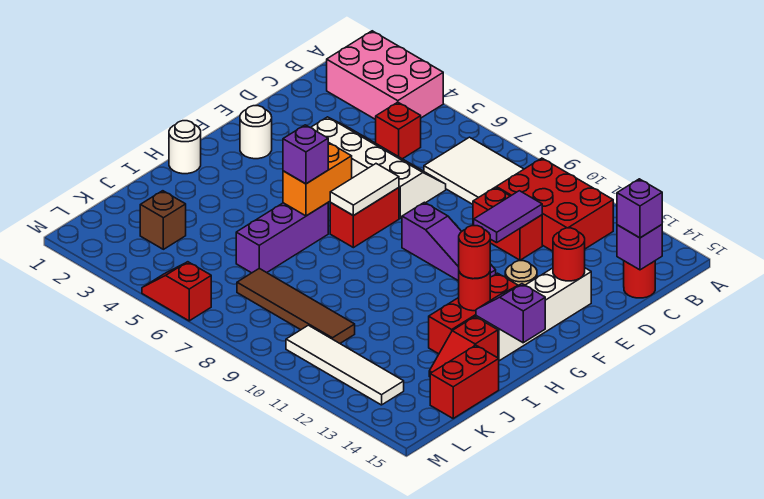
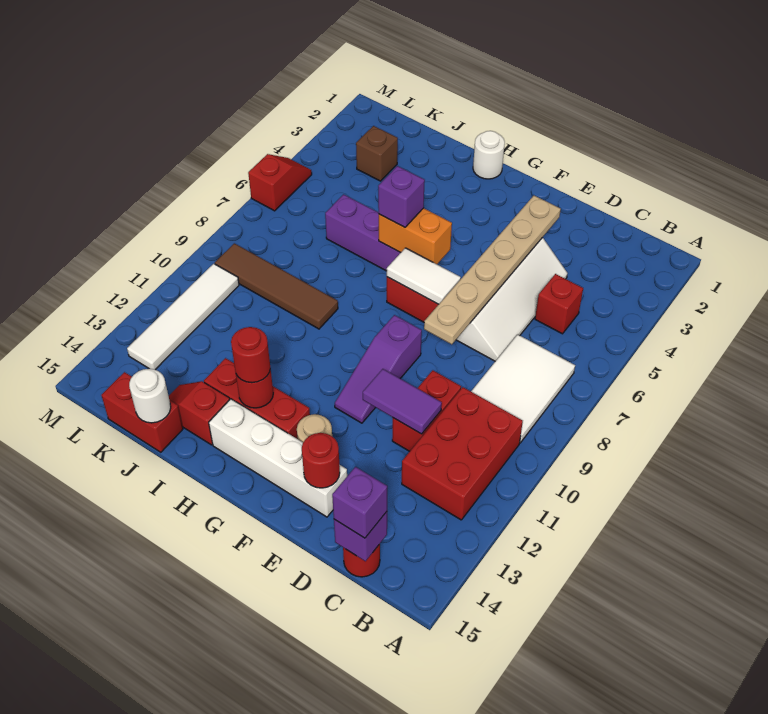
pink brick A2:B4 level 1 -> none
none -> tan plate E3:E8 level 2
white round brick F2 level 1 -> white round brick J15 level 2
purple slope H14:H15 level 2 top 15 -> none
brown tile K7:K10 level 1 -> brown tile I9:L9 level 1

